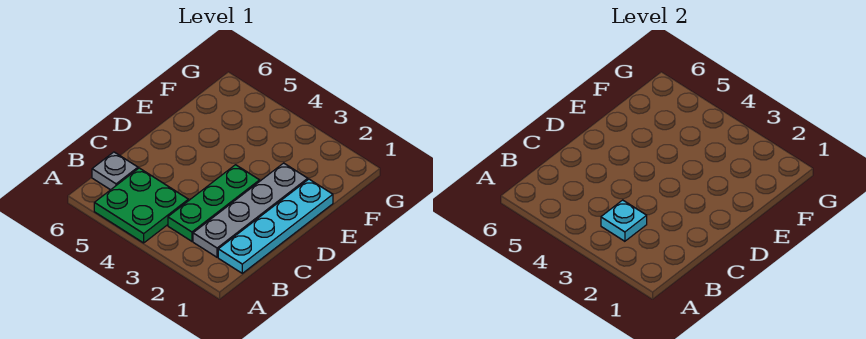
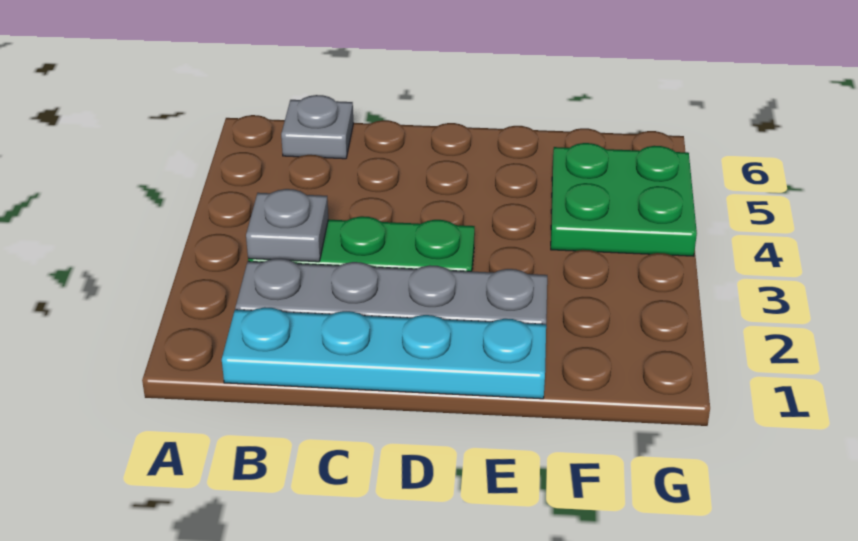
green plate A4:B5 level 1 -> green plate F4:G5 level 1
cyan plate B3 level 2 -> grey plate B3 level 2

